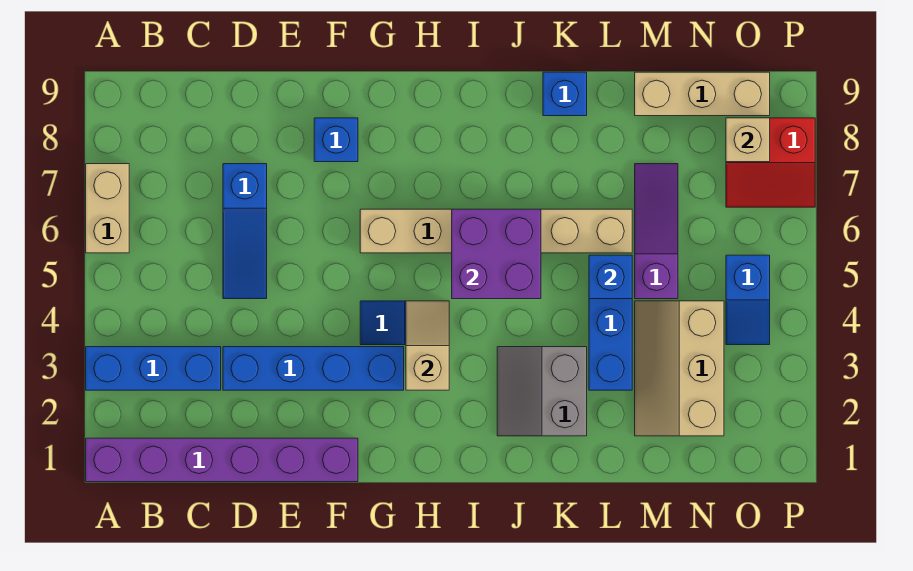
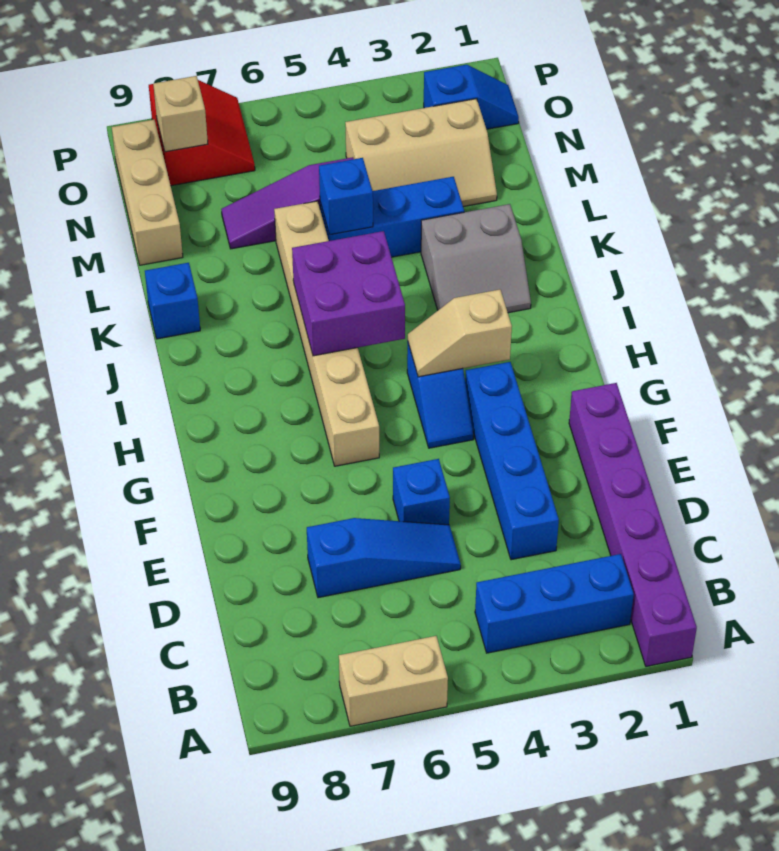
blue brick A3:C3 level 1 -> blue brick B2:B4 level 1
blue brick F8 level 1 -> blue brick E5 level 1
blue slope O4:O5 level 1 top 5 -> blue slope O1:O2 level 1 top 2

